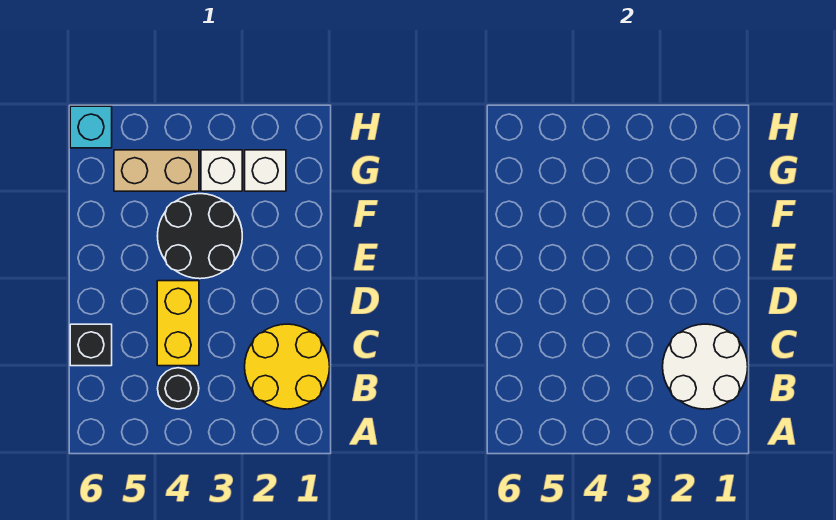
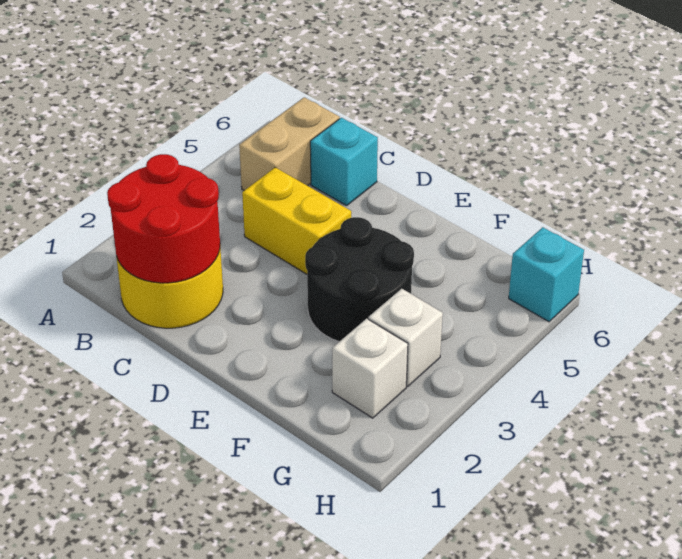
white round brick B1:C2 level 2 -> red round brick B1:C2 level 2
black round brick B4 level 1 -> none
black brick C6 level 1 -> cyan brick C6 level 1
tan brick G4:G5 level 1 -> tan brick B5:B6 level 1

